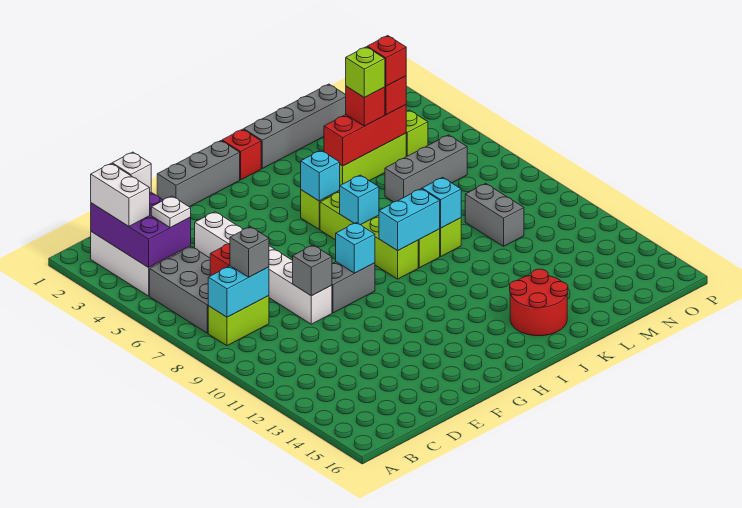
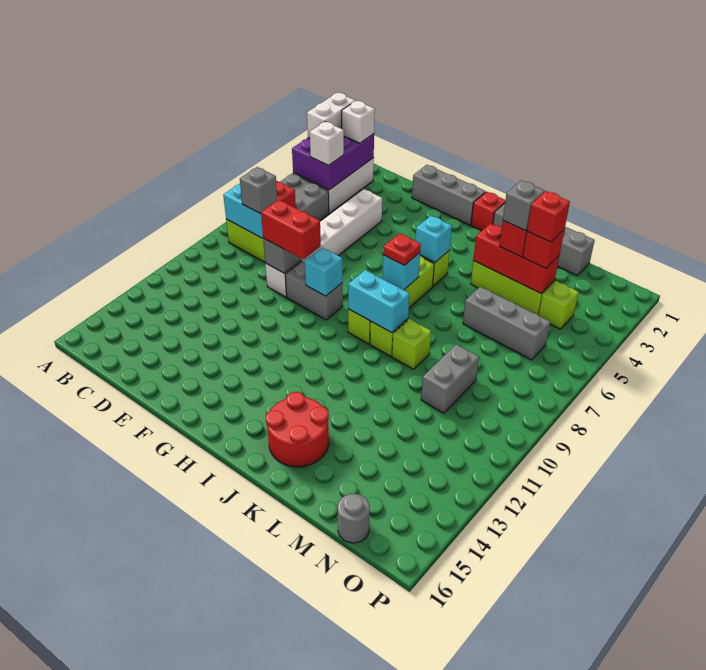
white plate C4 level 3 -> white brick C4 level 3
none -> red brick E9:F9 level 3
none -> red plate I7 level 3
cyan brick K9 level 2 -> none
lime brick L4 level 4 -> grey brick L4 level 4
none -> grey round brick N16 level 1

